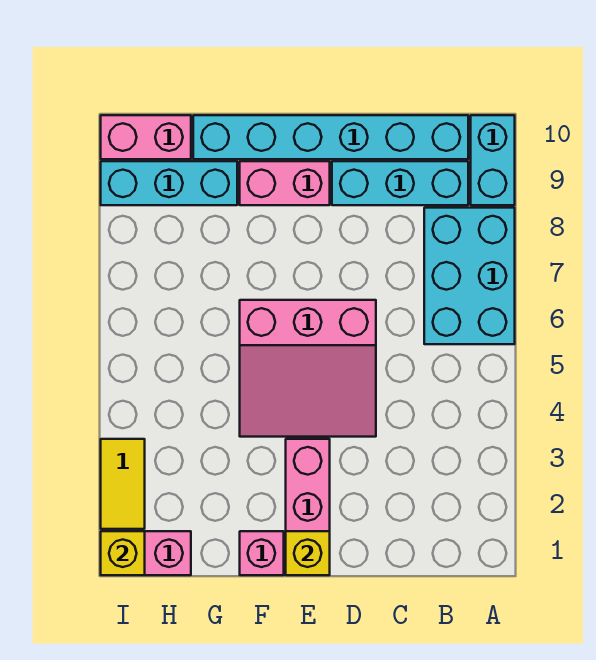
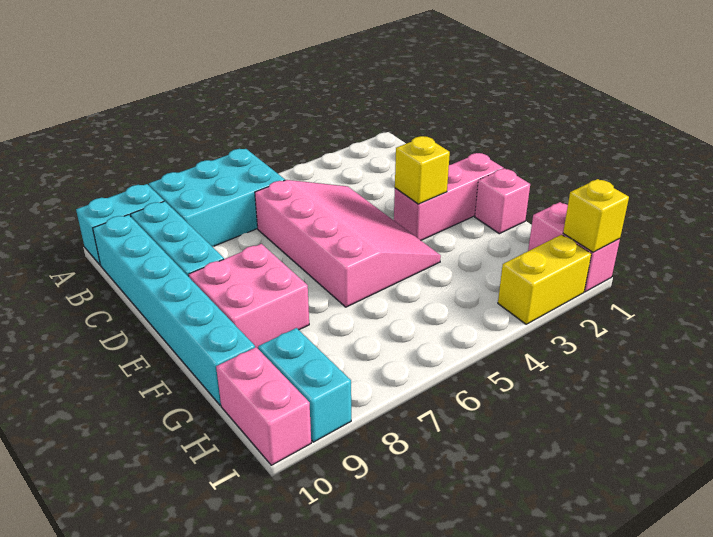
pink slope D4:F6 level 1 top 6 -> pink slope C4:F6 level 1 top 6
yellow brick E1 level 2 -> yellow brick E3 level 2
pink brick E9:F9 level 1 -> pink brick E8:F9 level 1
cyan brick G9:I9 level 1 -> cyan brick H9:I9 level 1
yellow tile I2:I3 level 1 -> yellow brick I2:I3 level 1

